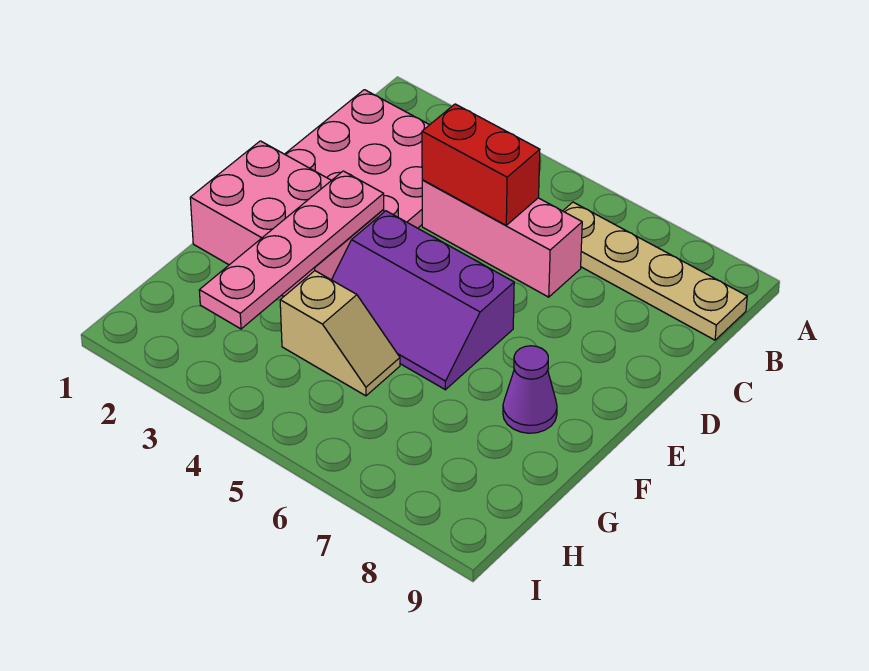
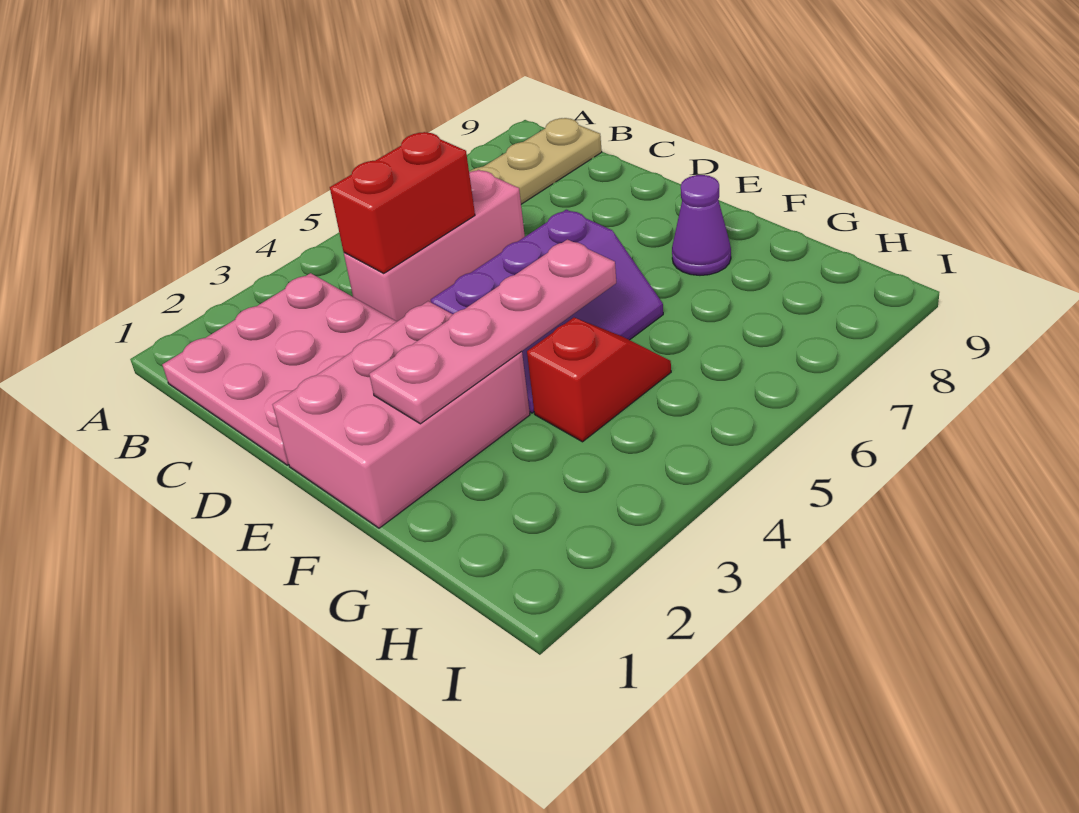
pink plate E3:H3 level 2 -> pink plate F2:F5 level 2
tan slope G4:G5 level 1 top 4 -> red slope G4:G5 level 1 top 4

